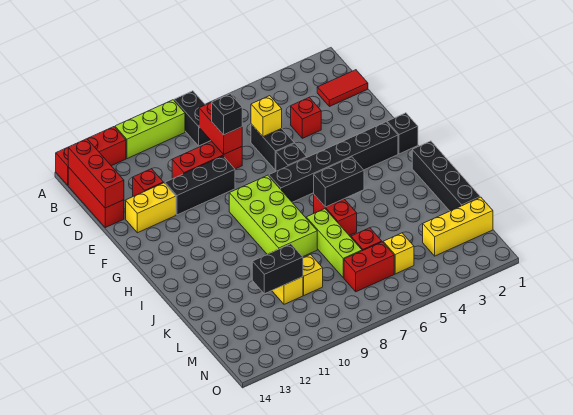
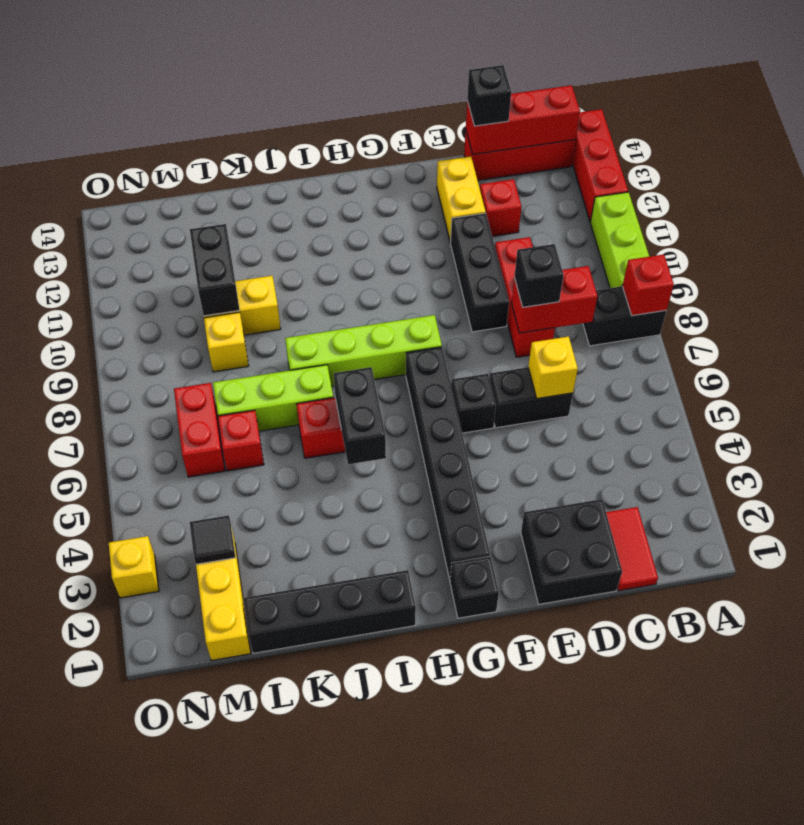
none -> black brick D1:E2 level 1
red brick D4 level 1 -> red brick A8 level 2
none -> black brick D14 level 3
lime brick G8:J9 level 1 -> lime brick G8:J8 level 1
none -> black tile M3 level 2
yellow brick M5 level 1 -> yellow brick O3 level 1

